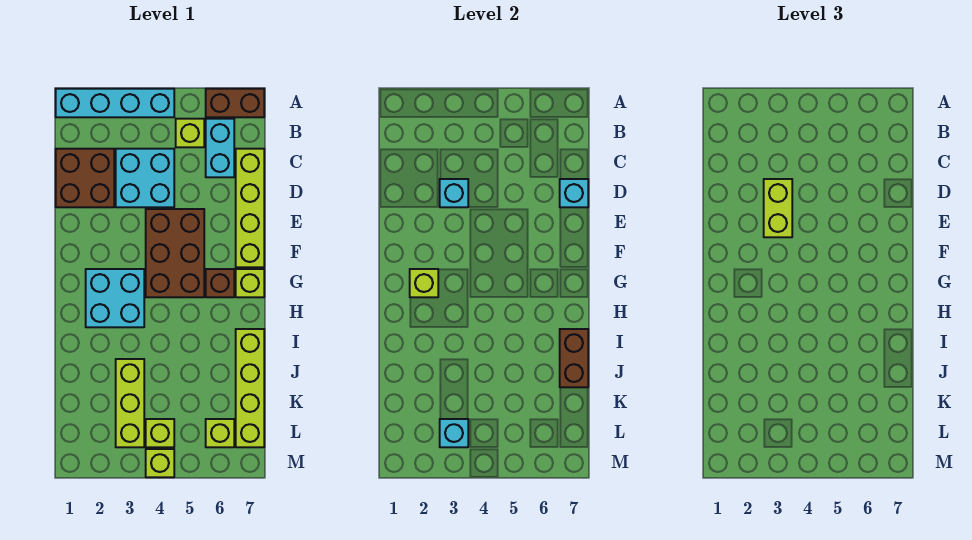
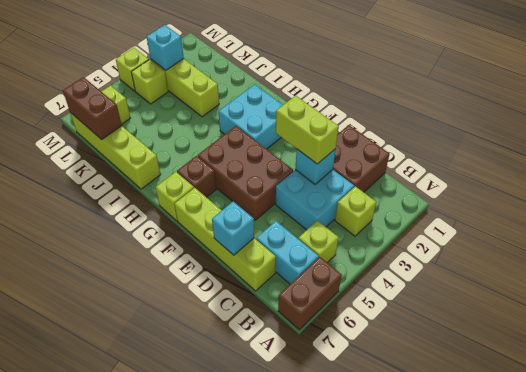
cyan brick A1:A4 level 1 -> none
lime brick G2 level 2 -> lime brick B3 level 1
brown brick I7:J7 level 2 -> brown brick K7:L7 level 2

